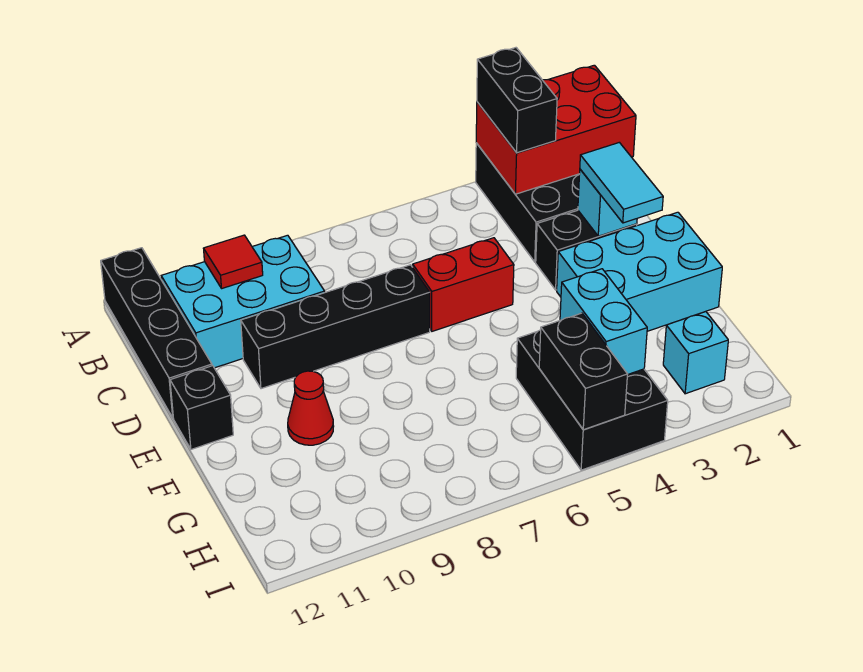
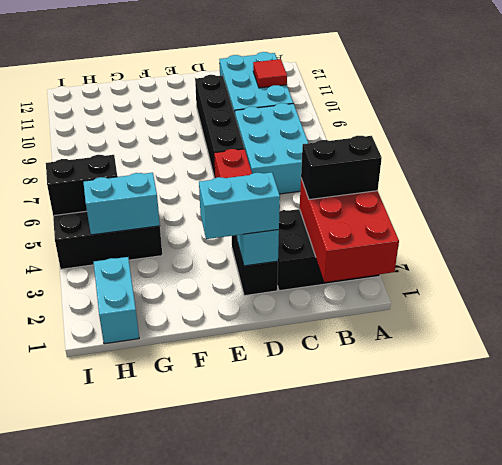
black brick A12:D12 level 1 -> none
cyan tile D2:E2 level 3 -> cyan brick D2:E2 level 3
cyan brick E1:F3 level 1 -> cyan brick B6:C8 level 1
black brick E12 level 1 -> none
red cone F10 level 1 -> none
cyan brick H2 level 1 -> cyan brick H1:H2 level 1

